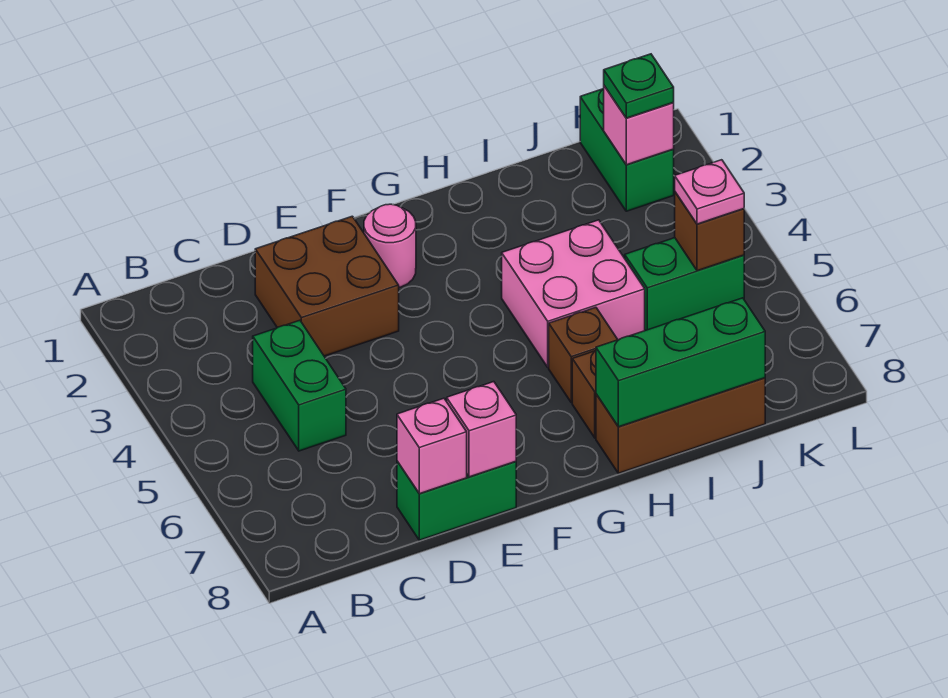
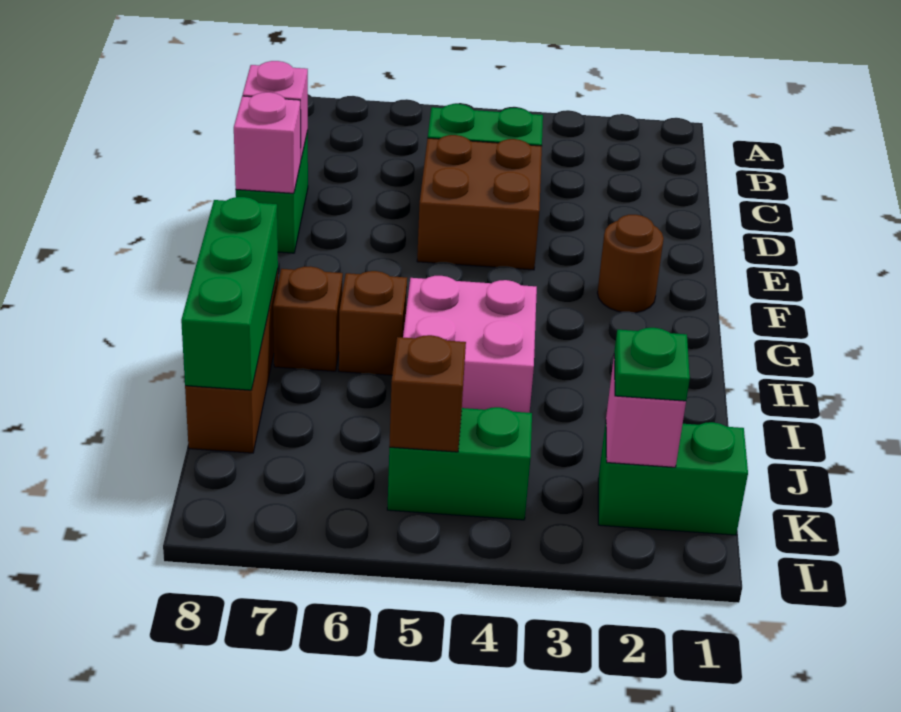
brown brick D2:E3 level 1 -> brown brick D4:E5 level 1
pink round brick F2 level 1 -> brown round brick F2 level 1
green brick J5:K5 level 1 -> green brick K4:K5 level 1
pink plate K5 level 3 -> none

